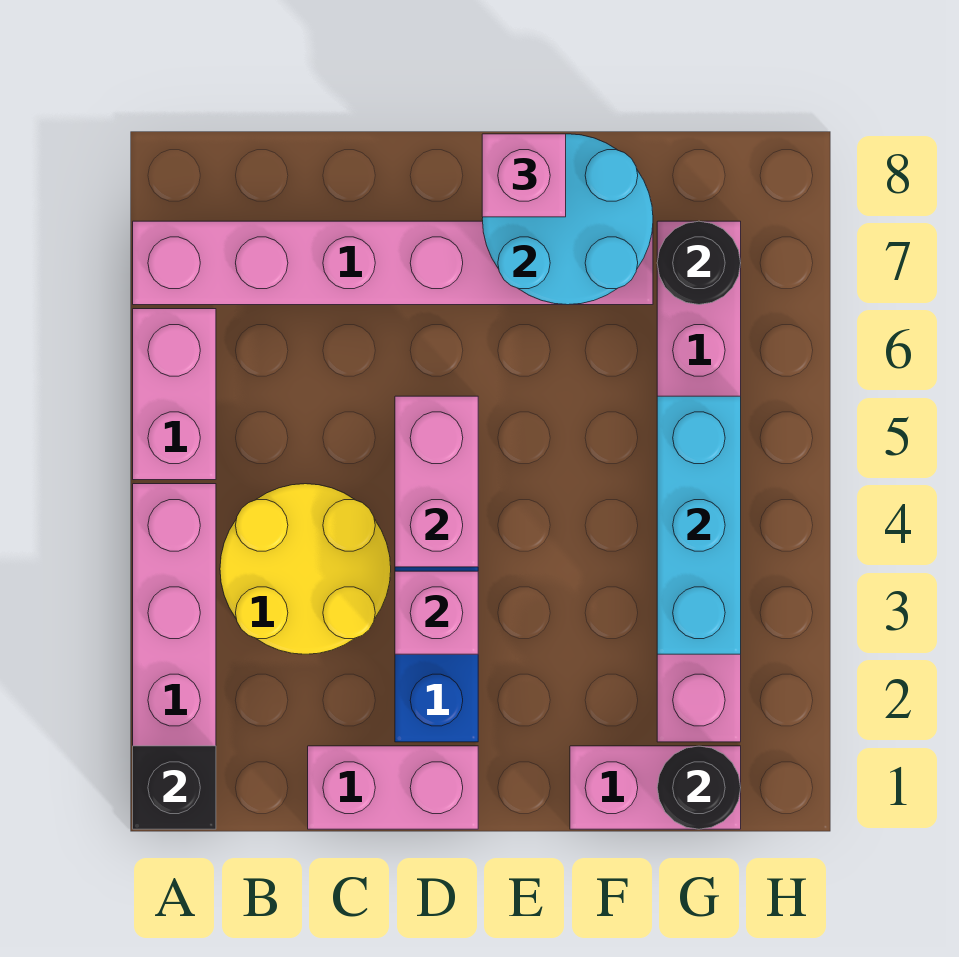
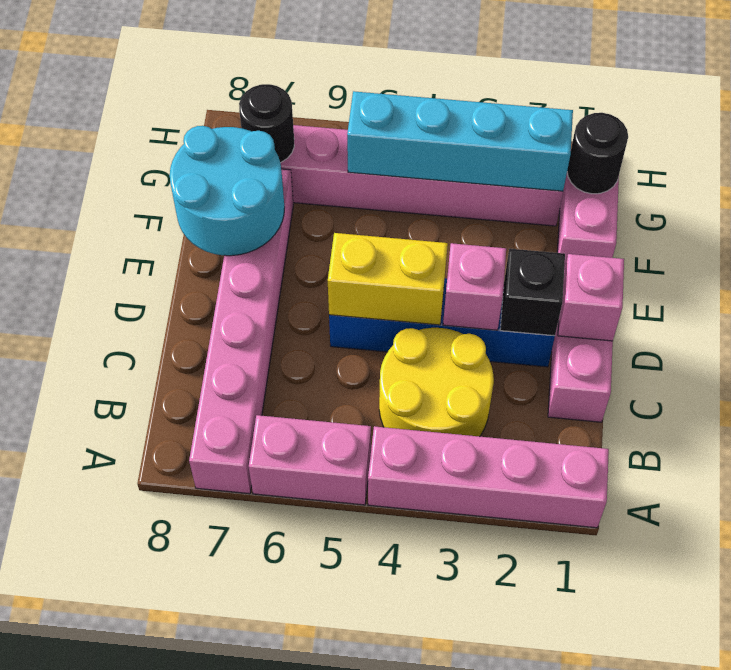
black brick A1 level 2 -> black brick D2 level 2
pink brick D4:D5 level 2 -> yellow brick D4:D5 level 2
pink brick E8 level 3 -> pink brick D1 level 2
cyan brick G3:G5 level 2 -> cyan brick G2:G5 level 2

